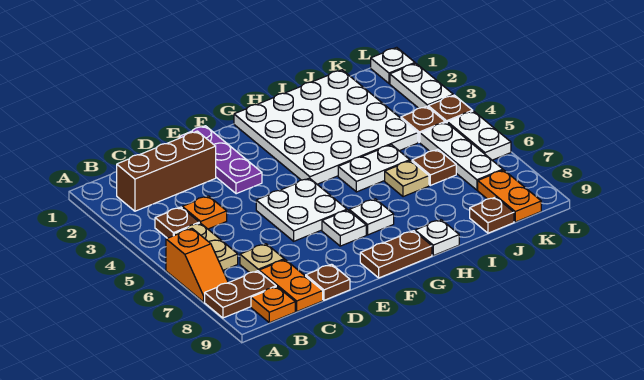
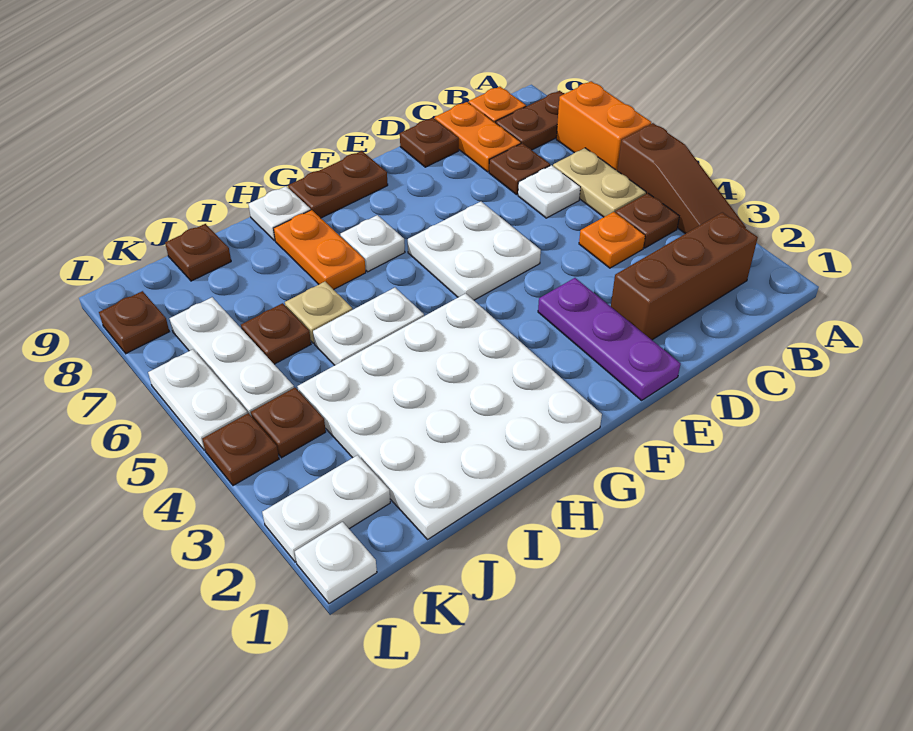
none -> brown slope A3:A5 level 1 top 5
orange slope A6:A7 level 1 top 6 -> orange brick A6:A7 level 1
tan plate C7 level 1 -> brown plate C7 level 1
white plate F7 level 1 -> white plate C6 level 1
orange plate K8:K9 level 1 -> orange plate H7:H8 level 1
white plate L2:L3 level 1 -> white plate K2:L2 level 1
none -> brown plate L8 level 1

